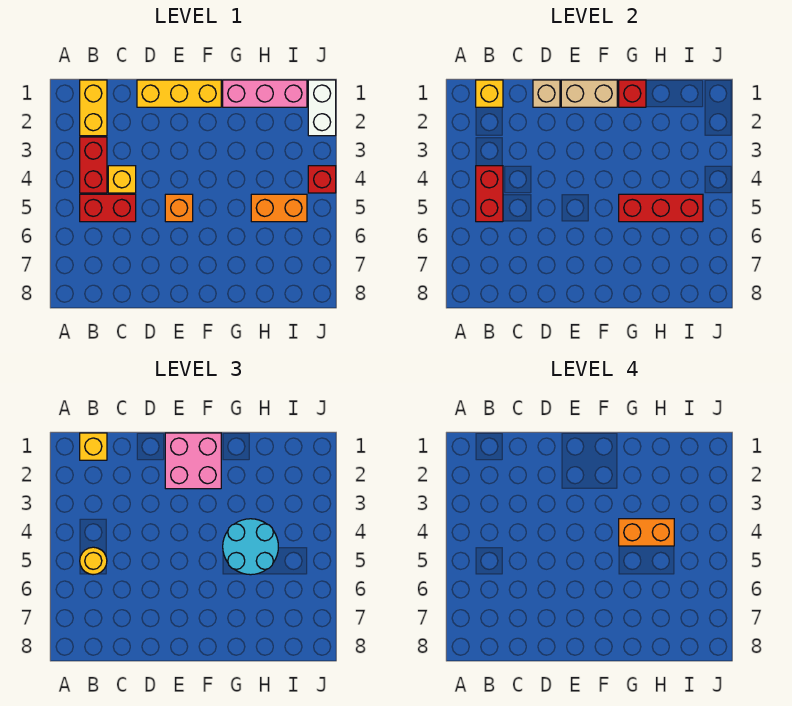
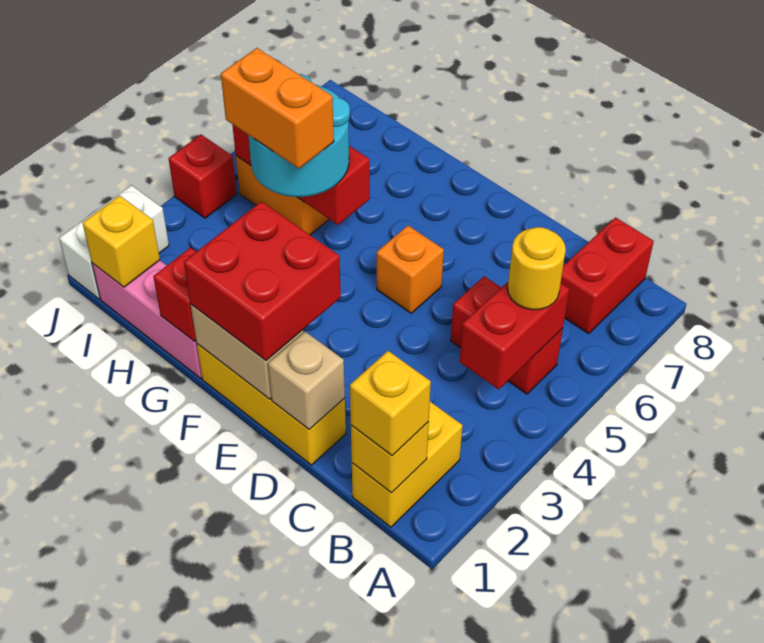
red brick B3:B4 level 1 -> red brick B7:B8 level 1
yellow brick C4 level 1 -> yellow brick I1 level 2
pink brick E1:F2 level 3 -> red brick E1:F2 level 3

